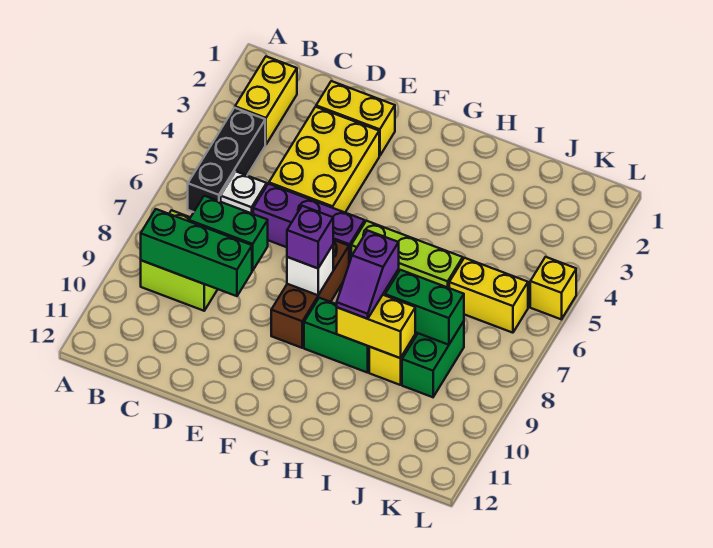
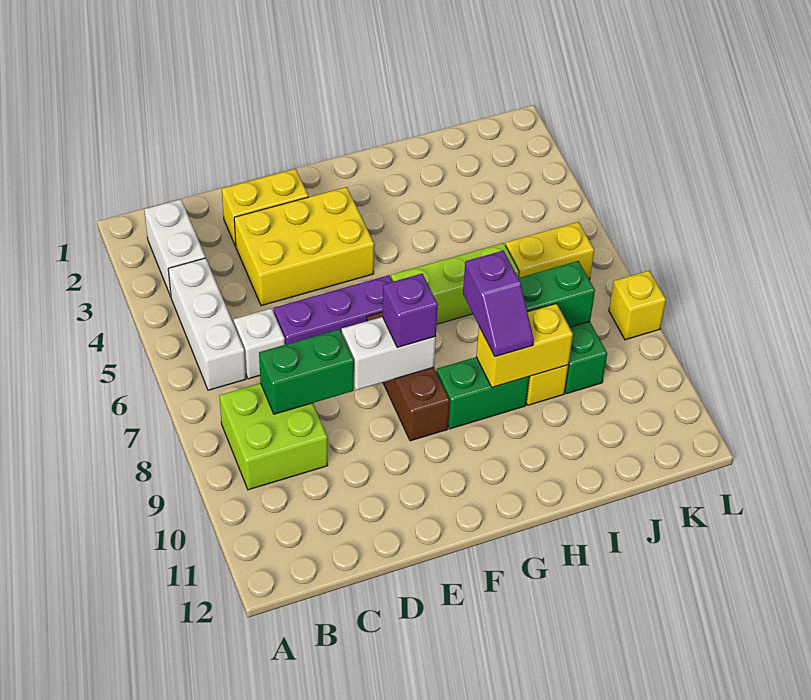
yellow brick B2:B3 level 1 -> white brick B2:B3 level 1
black brick B4:B6 level 1 -> white brick B4:B6 level 1
green brick B9:D9 level 2 -> none
yellow brick D3:E5 level 1 -> yellow brick D3:F4 level 1
white brick F8 level 2 -> white brick E8:F8 level 2
yellow brick L5 level 1 -> yellow brick L8 level 1

